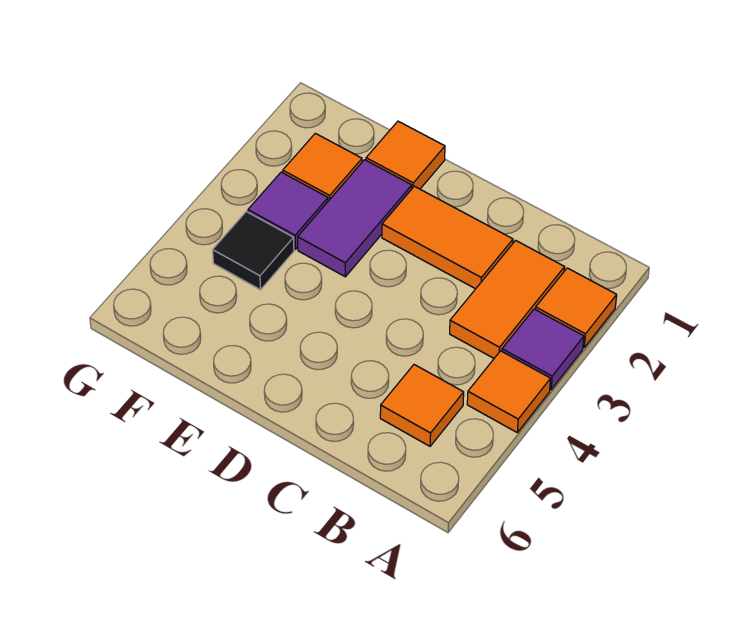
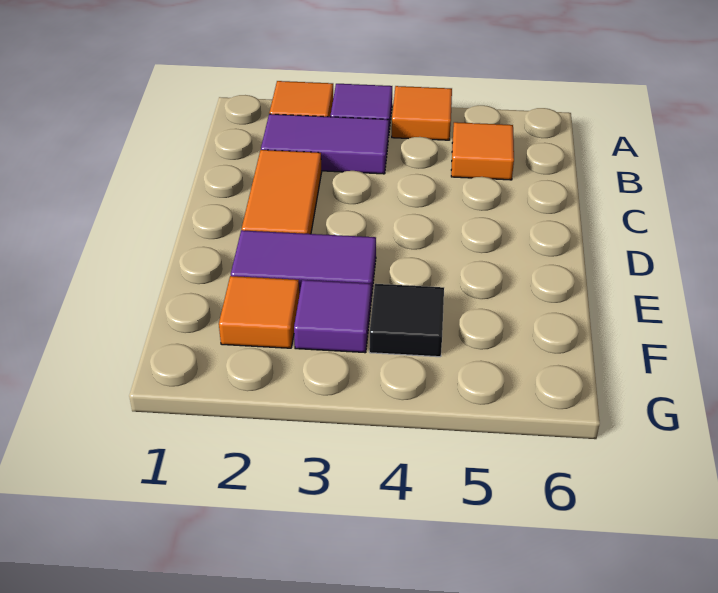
orange tile B2:B3 level 1 -> purple tile B2:B3 level 1
orange tile E1 level 1 -> none

